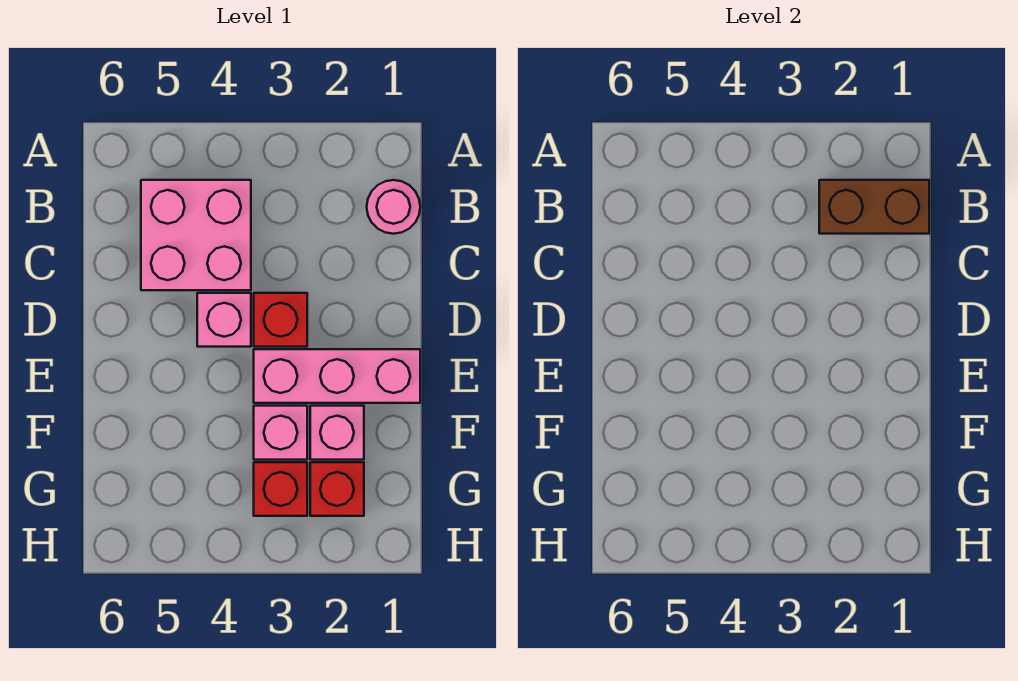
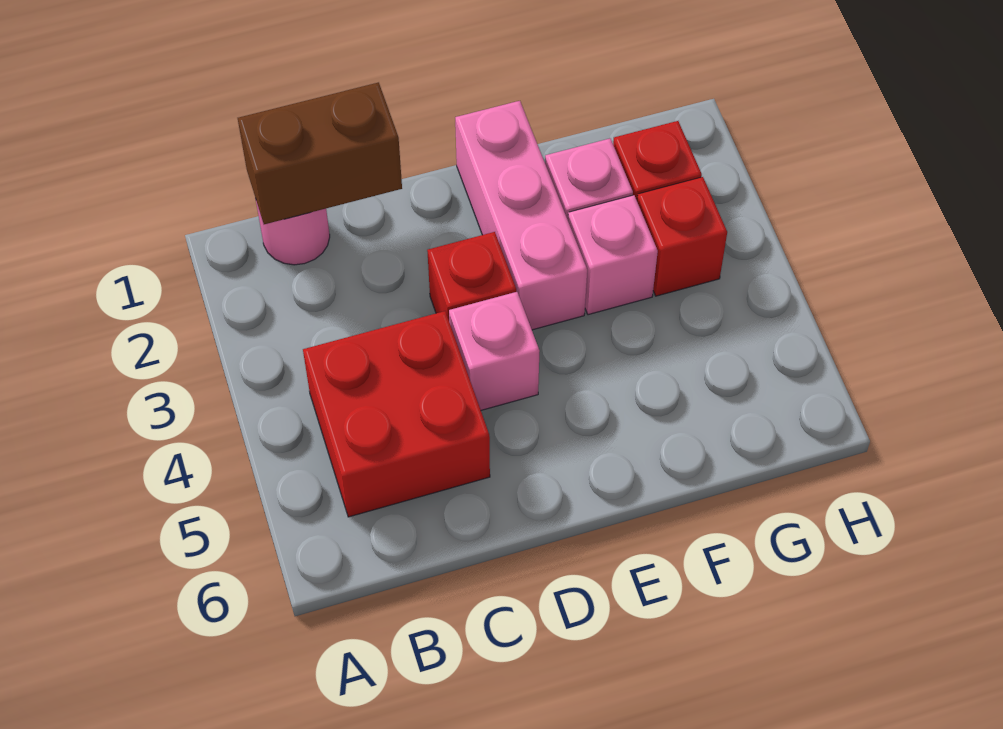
brown brick B1:B2 level 2 -> brown brick B1:C1 level 2
pink brick B4:C5 level 1 -> red brick B4:C5 level 1

